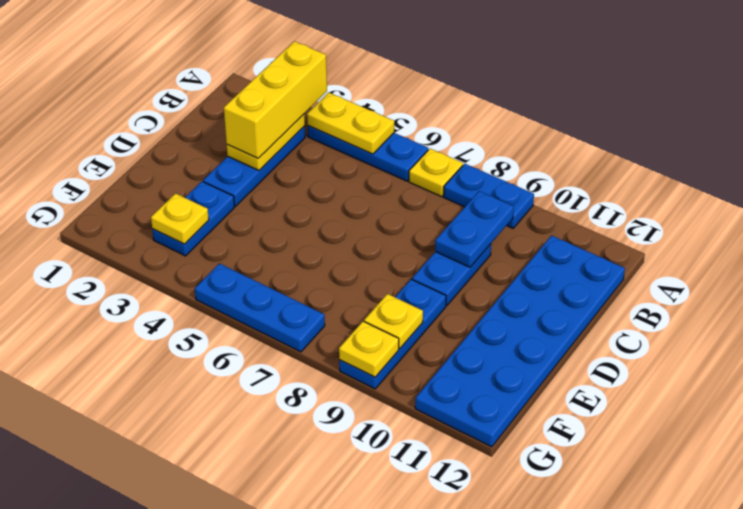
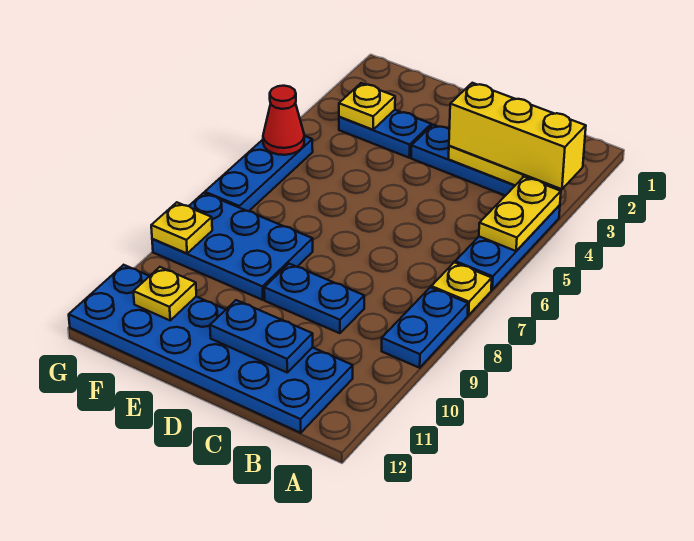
blue plate B9:C9 level 2 -> blue plate C11:D11 level 2
blue plate E9:G9 level 1 -> blue plate E8:G9 level 1
yellow plate F9 level 2 -> yellow plate F11 level 2
none -> red cone G5 level 2

